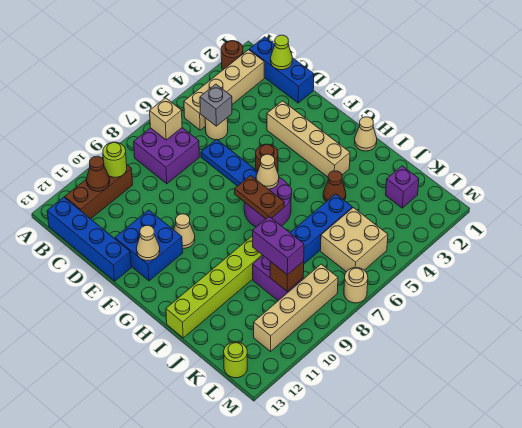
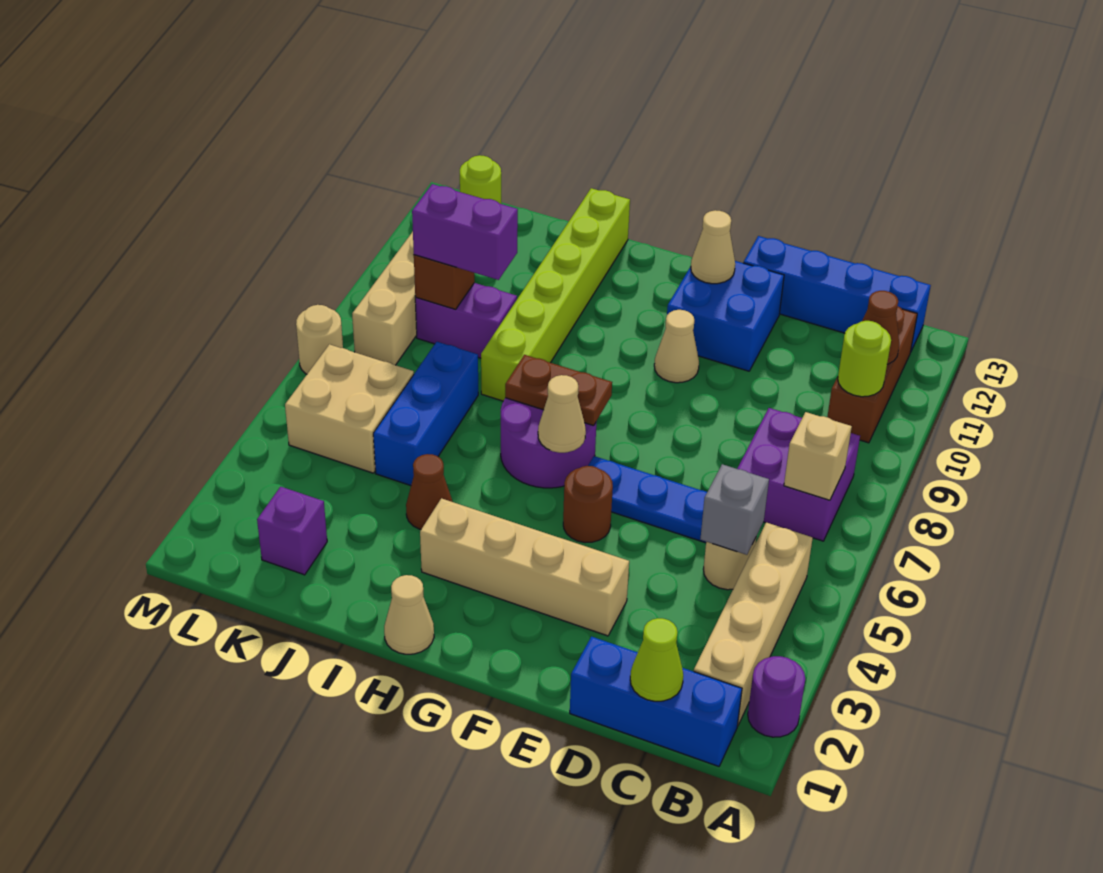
brown round brick A2 level 1 -> purple round brick A2 level 1

